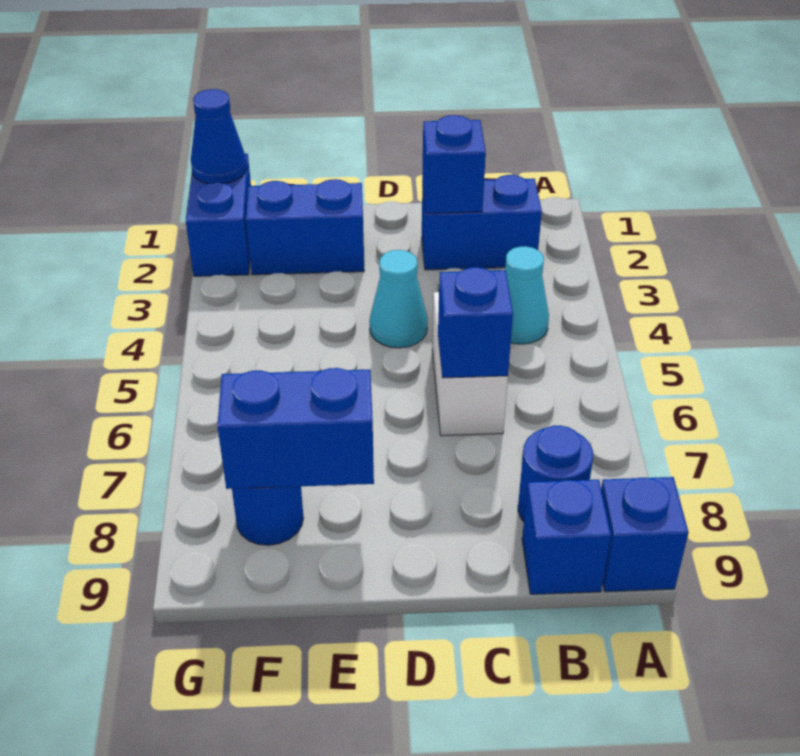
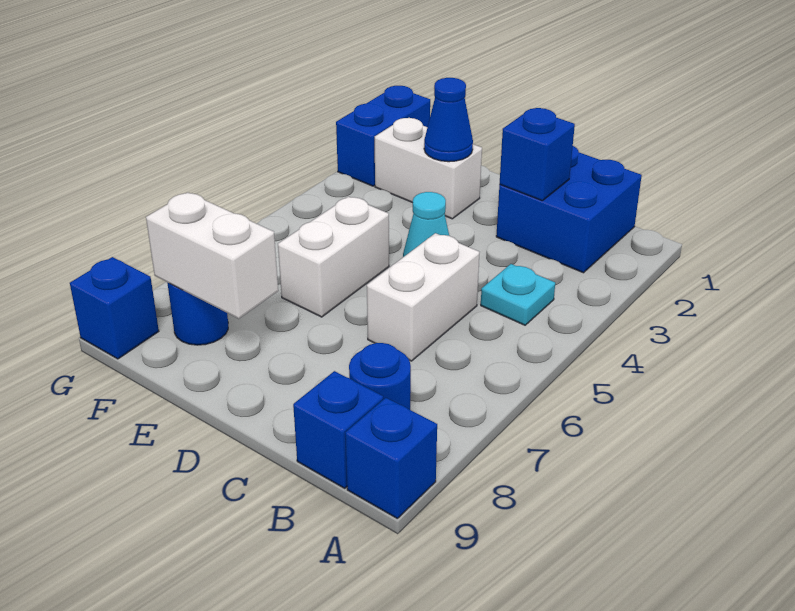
blue brick B2:C2 level 1 -> blue brick B1:C2 level 1
cyan cone B4 level 1 -> cyan plate B4 level 1
blue brick C6 level 2 -> blue brick G9 level 1
blue brick E2:F2 level 1 -> white brick E2:F2 level 1
none -> white brick E5:E6 level 1
blue brick E8:F8 level 2 -> white brick E8:F8 level 2
blue cone G1 level 2 -> blue cone E2 level 2

